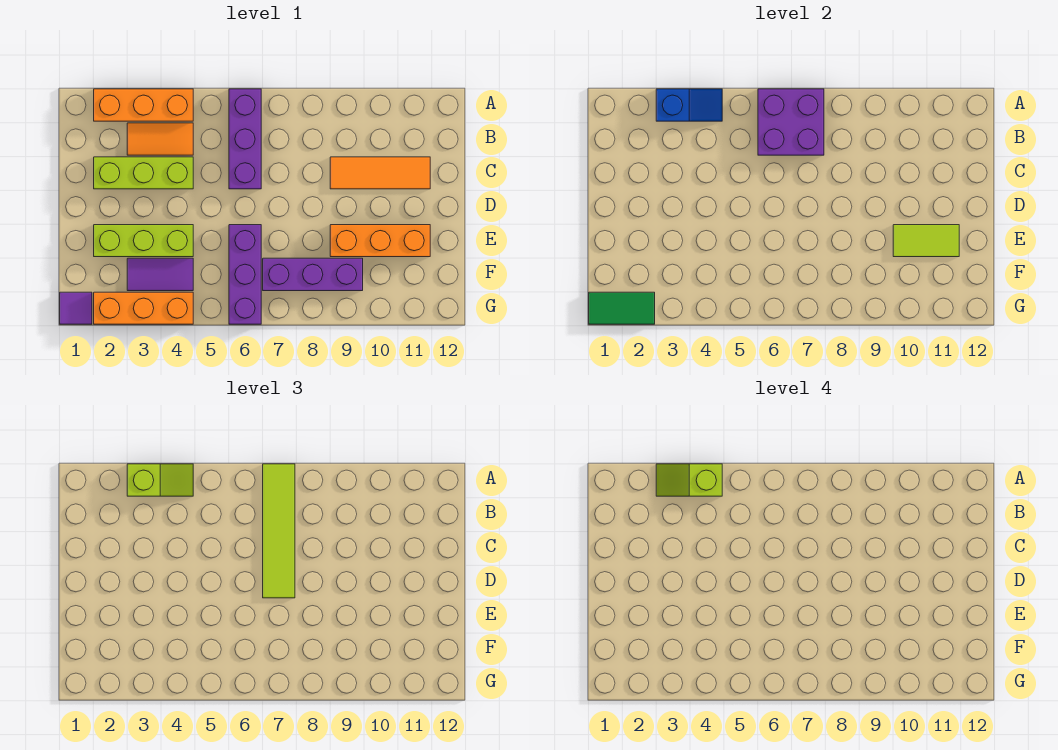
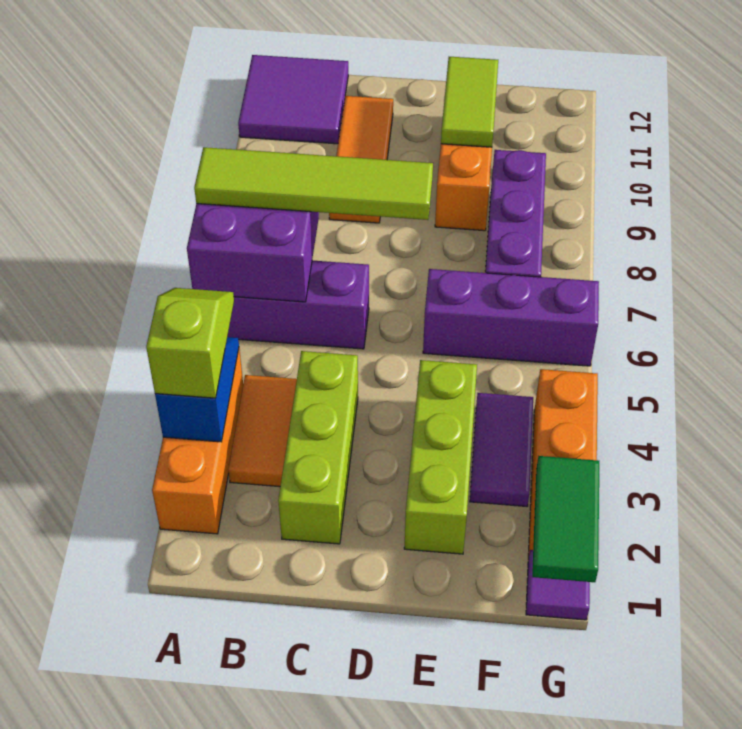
lime slope A3:A4 level 4 top 4 -> none
none -> purple tile A11:B12 level 1

